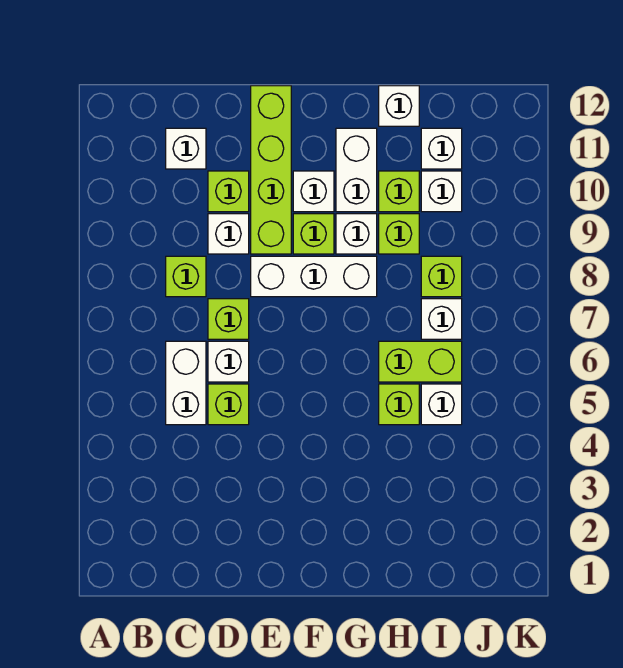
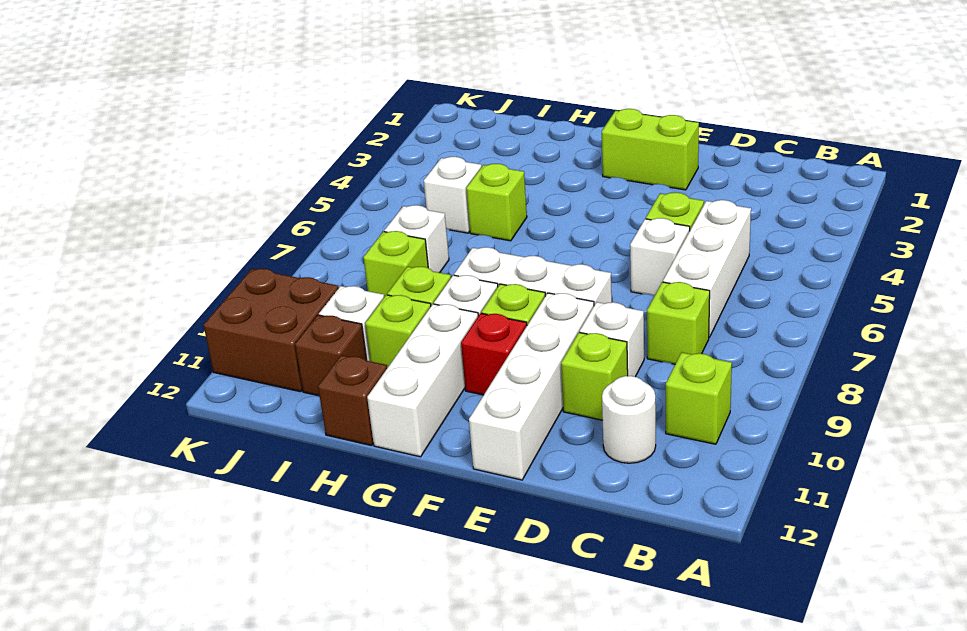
white brick C5:C6 level 1 -> white brick C5:C7 level 1
white brick C11 level 1 -> white round brick C11 level 1
lime brick D7 level 1 -> lime brick B10 level 1
lime brick E9:E12 level 1 -> white brick E9:E12 level 1
white brick F10 level 1 -> red brick F10 level 1
white brick G10:G11 level 1 -> white brick G10:G12 level 1
lime brick H6:I6 level 1 -> lime brick E2:F2 level 1
white brick H12 level 1 -> brown brick H12 level 1
white brick I11 level 1 -> brown brick I11 level 1
none -> brown brick J10:K11 level 1

